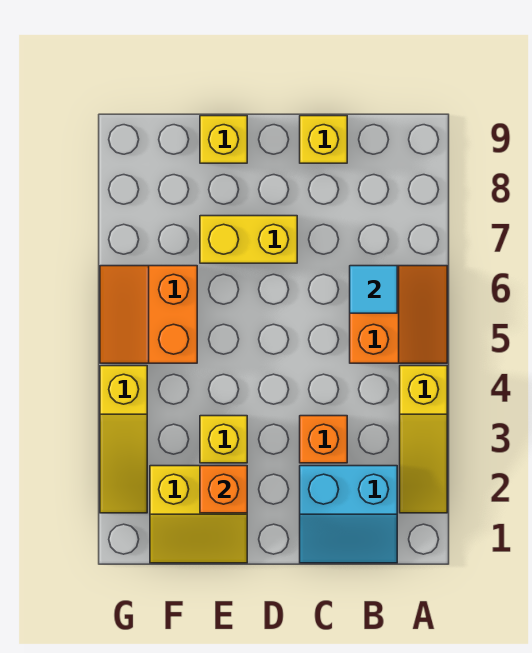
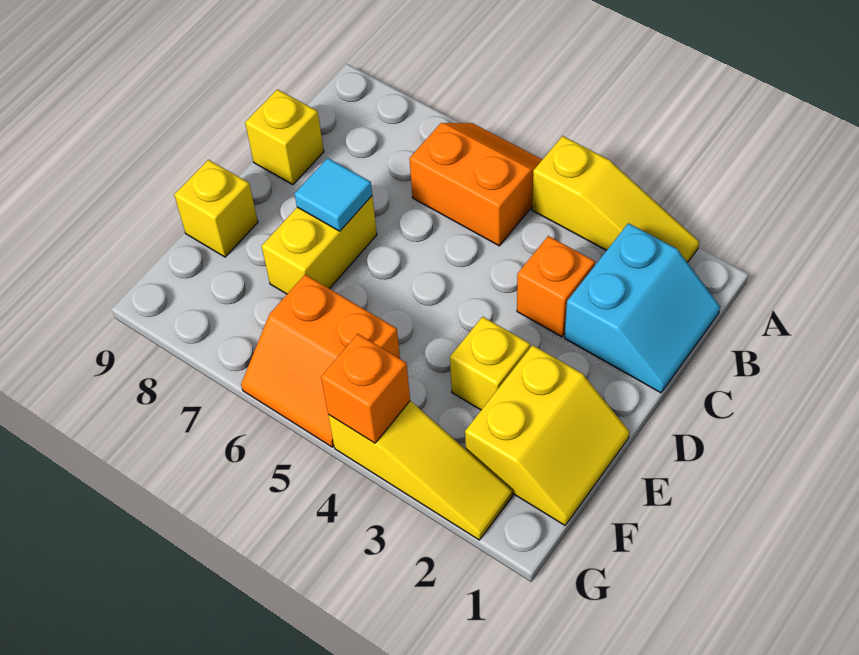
cyan tile B6 level 2 -> cyan tile D7 level 2
orange brick E2 level 2 -> orange brick G4 level 2

